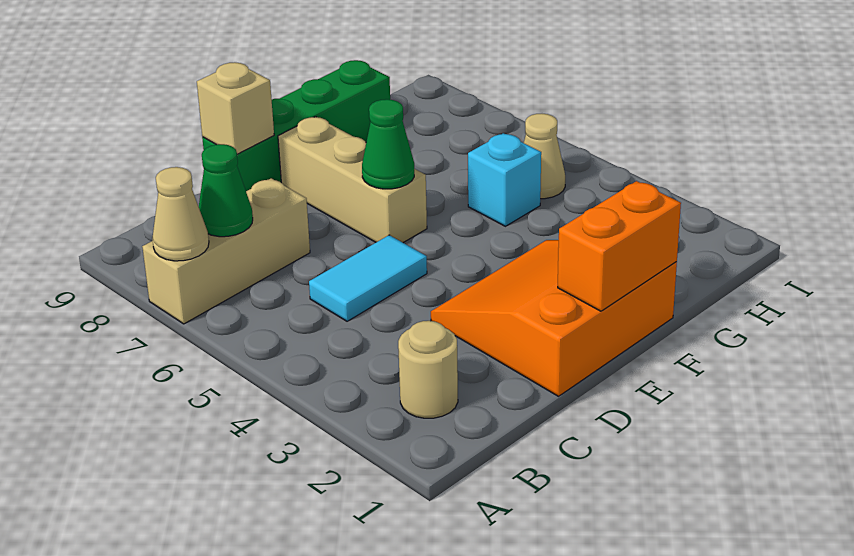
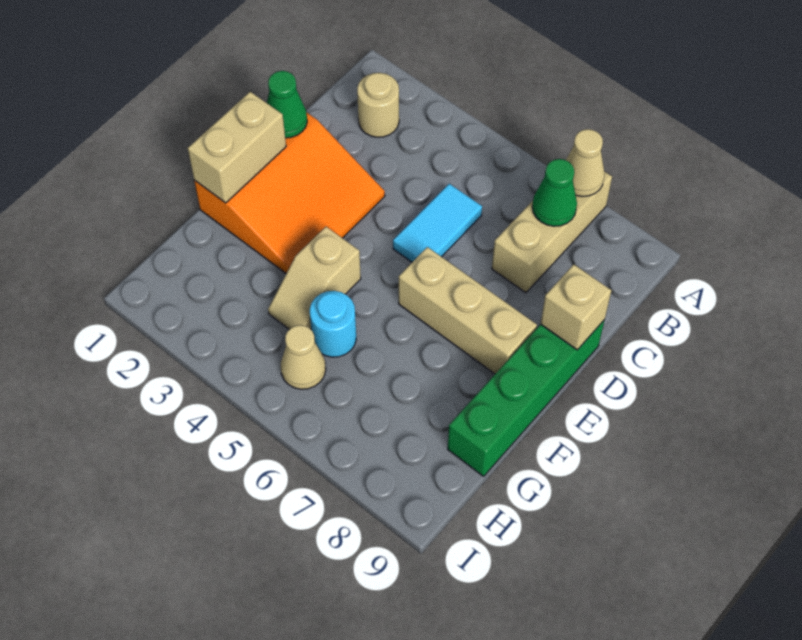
orange brick E1:F1 level 2 -> tan brick E1:F1 level 2
green cone E6 level 2 -> green cone D1 level 2
none -> tan slope F4:G4 level 1 top F
cyan brick G5 level 1 -> cyan round brick G5 level 1

